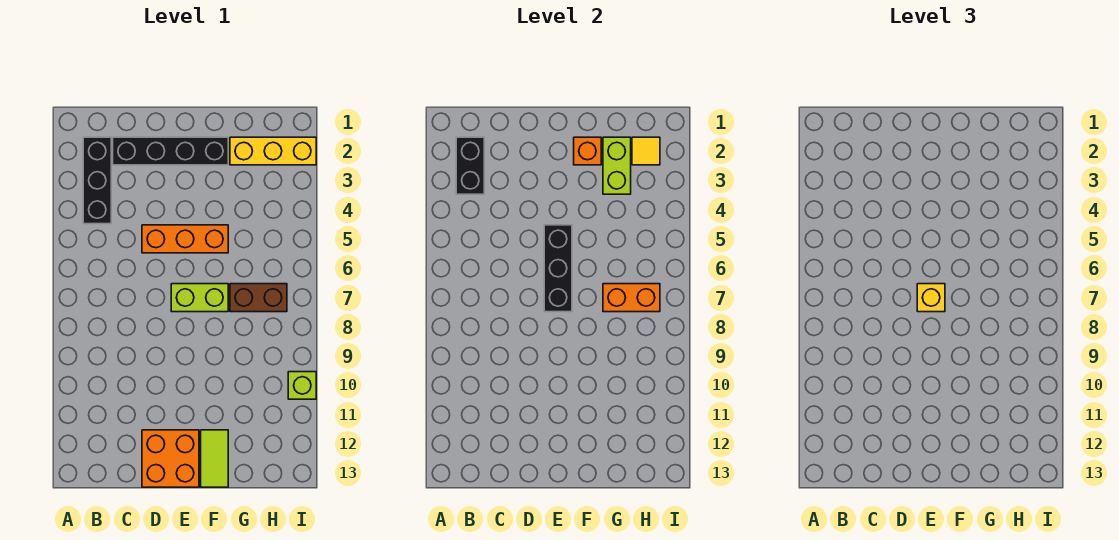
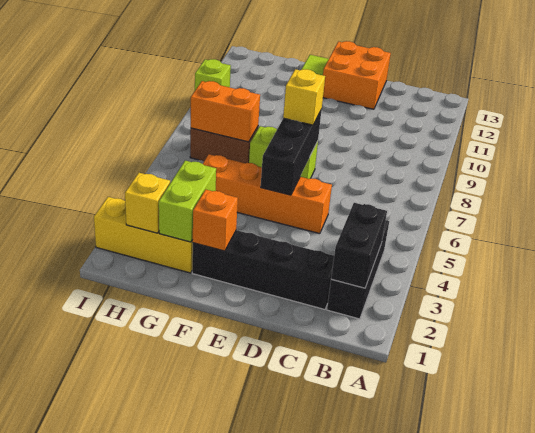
orange brick D5:F5 level 1 -> orange brick D5:G5 level 1
yellow tile H2 level 2 -> yellow brick H2 level 2

